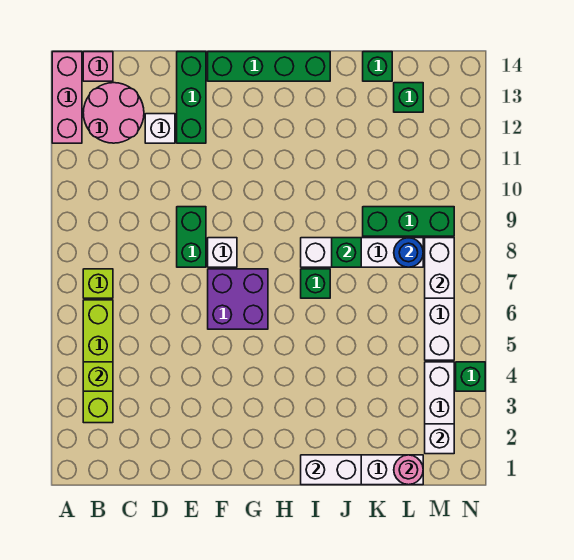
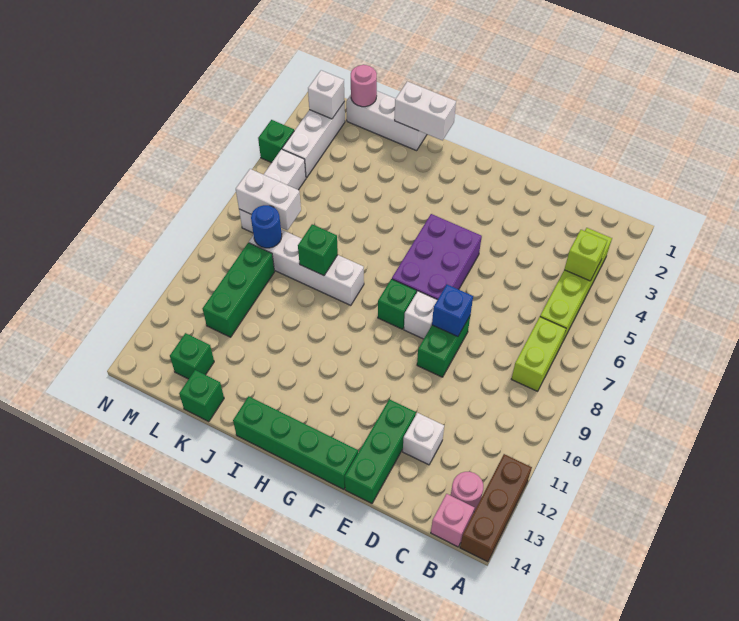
pink brick A12:A14 level 1 -> brown brick A12:A14 level 1
lime brick B7 level 1 -> lime brick B7:B8 level 1
pink round brick B12:C13 level 1 -> pink round brick B13 level 1
none -> blue brick E8 level 2
purple brick F6:G7 level 1 -> purple brick F5:G7 level 1
green brick I7 level 1 -> green brick G8 level 1
green brick K9:M9 level 1 -> green brick L9:L11 level 1
white brick M7:M8 level 2 -> white brick L7:M7 level 2

